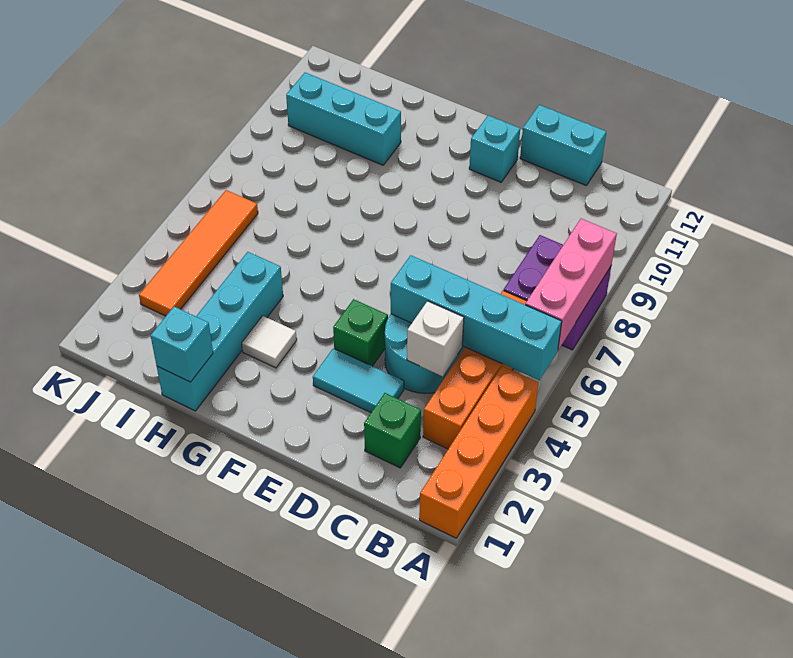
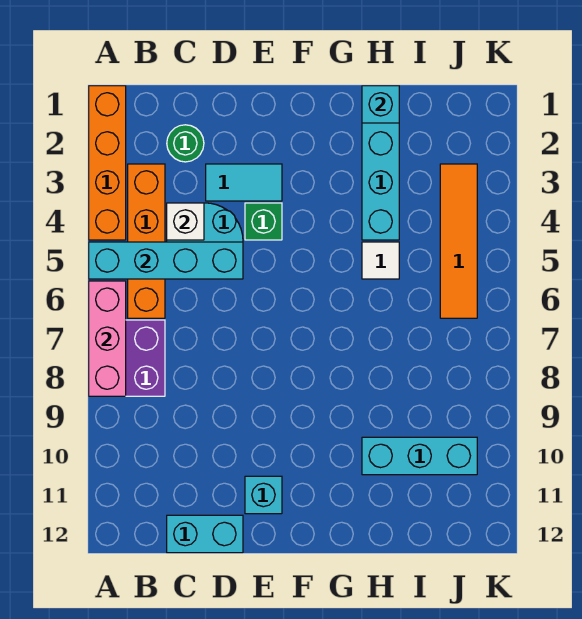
green brick C2 level 1 -> green round brick C2 level 1
white tile G3 level 1 -> white tile H5 level 1

